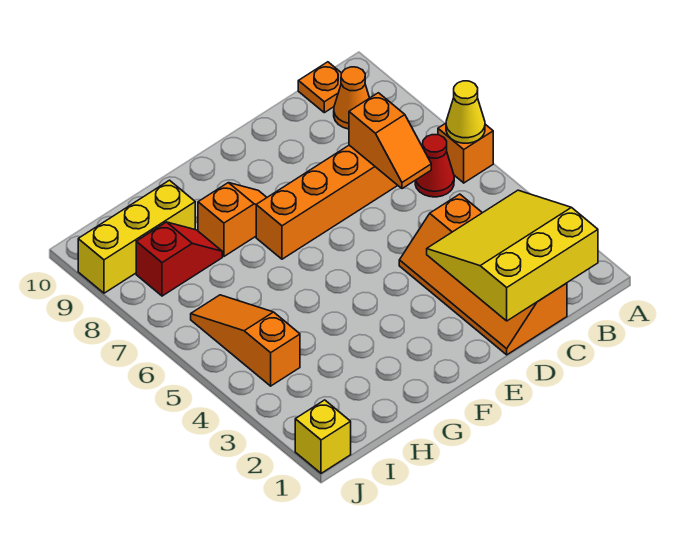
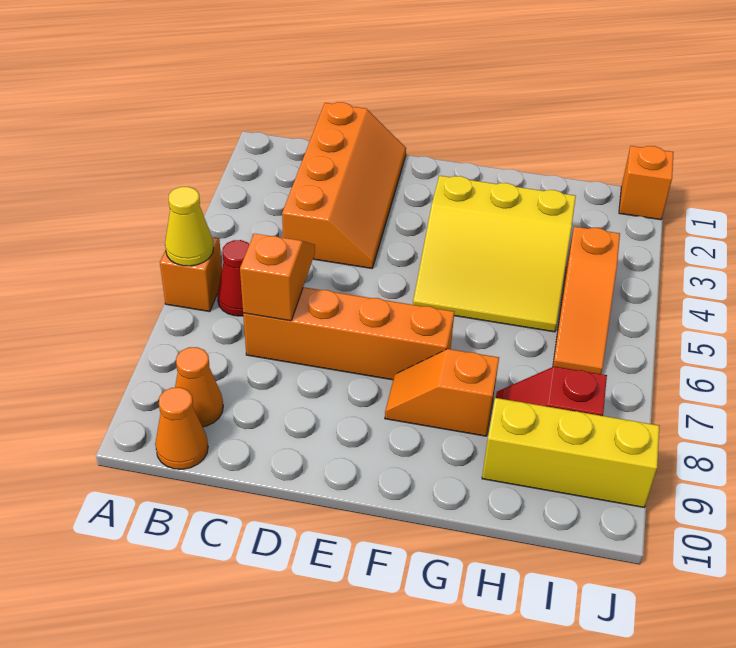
yellow slope B1:D3 level 2 top 1 -> yellow slope F3:H5 level 1 top 3
orange plate B10 level 1 -> orange cone B10 level 1
yellow brick J1 level 1 -> orange brick J1 level 1

